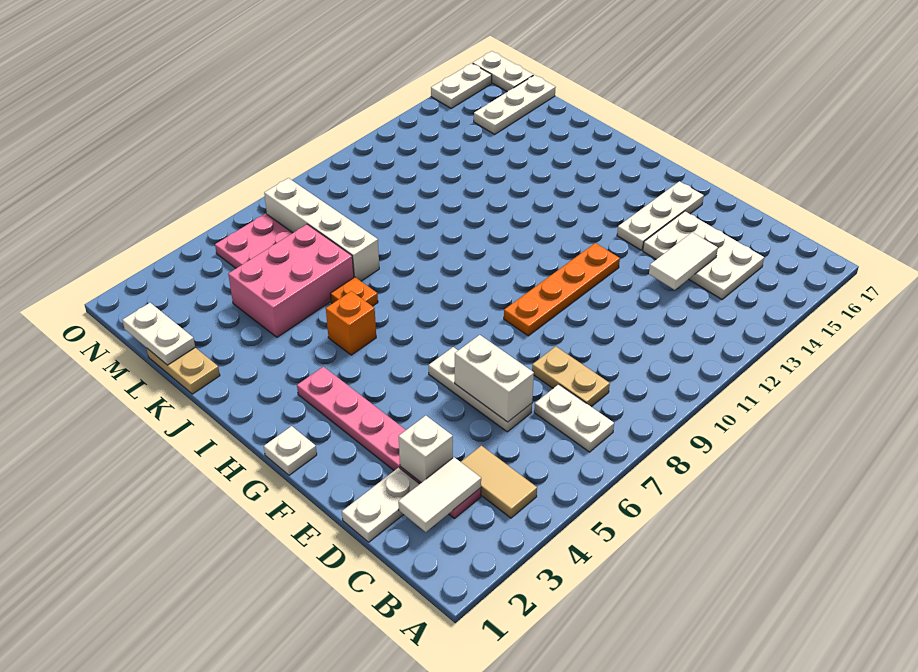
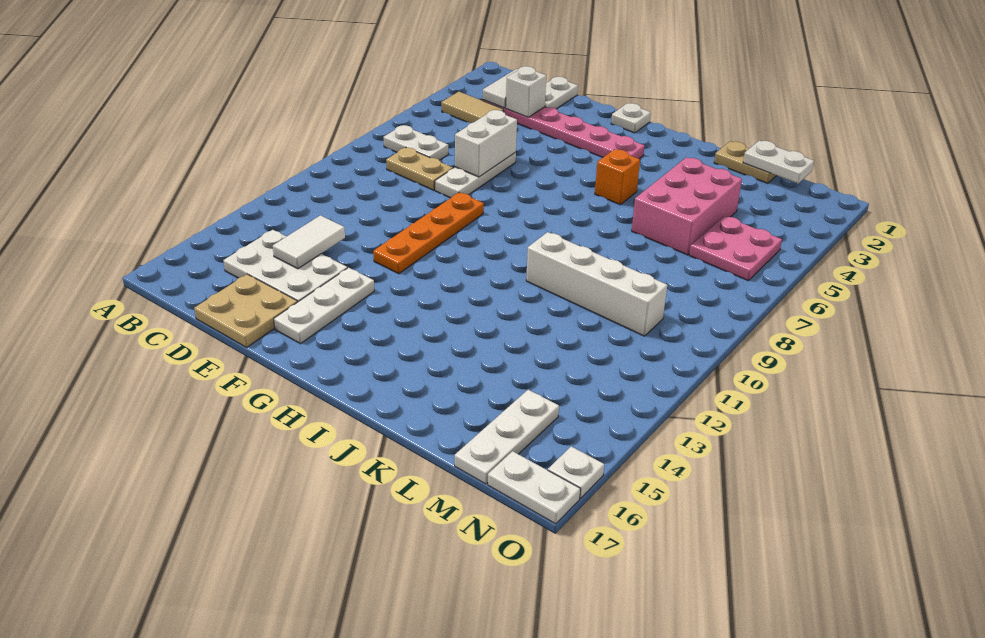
white plate D6:F6 level 1 -> white plate E6:E8 level 1
white brick D6:E6 level 2 -> white brick E6:E7 level 2
none -> tan plate D16:E17 level 1
orange plate J6 level 1 -> none
white brick K7:N7 level 1 -> white brick J10:M10 level 1
white plate O15:O16 level 1 -> white plate O16 level 1

